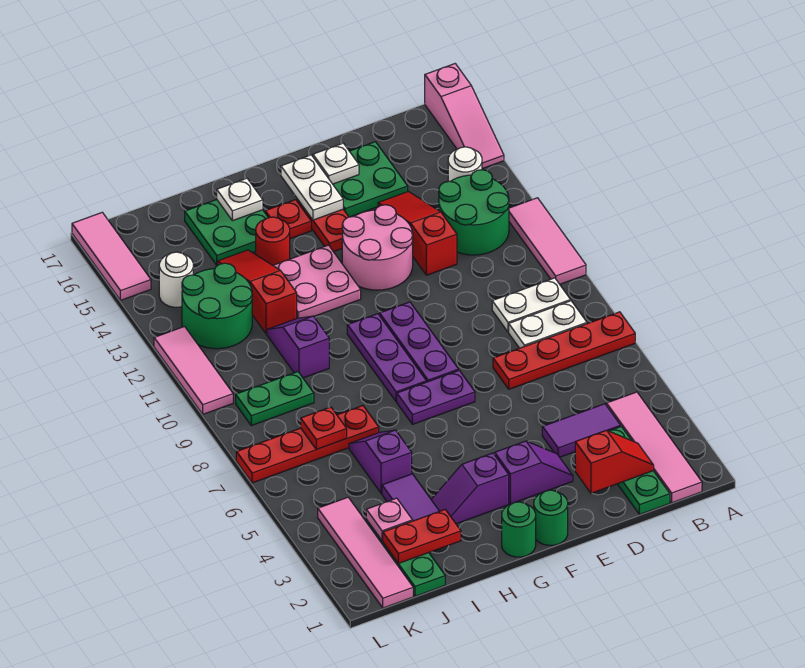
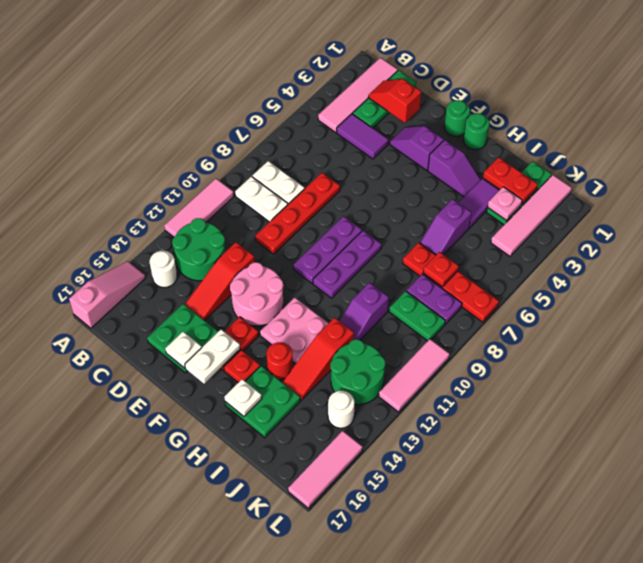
red plate A7:D7 level 1 -> red plate D7:D10 level 1
purple plate F7:G7 level 1 -> purple plate J8:K8 level 1

